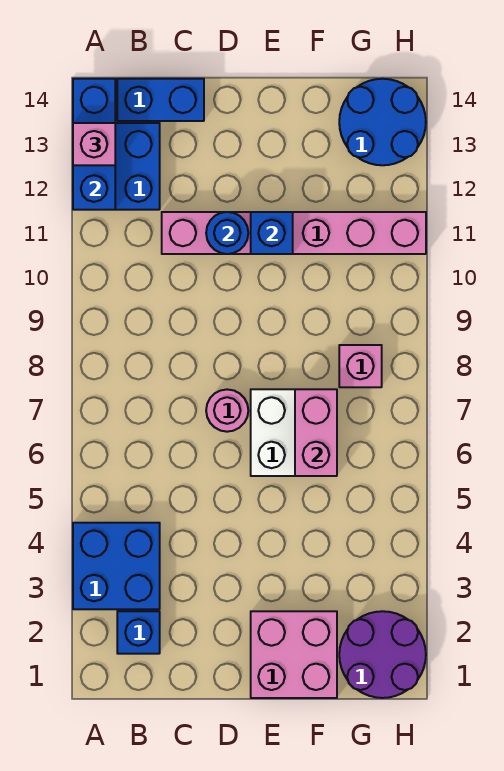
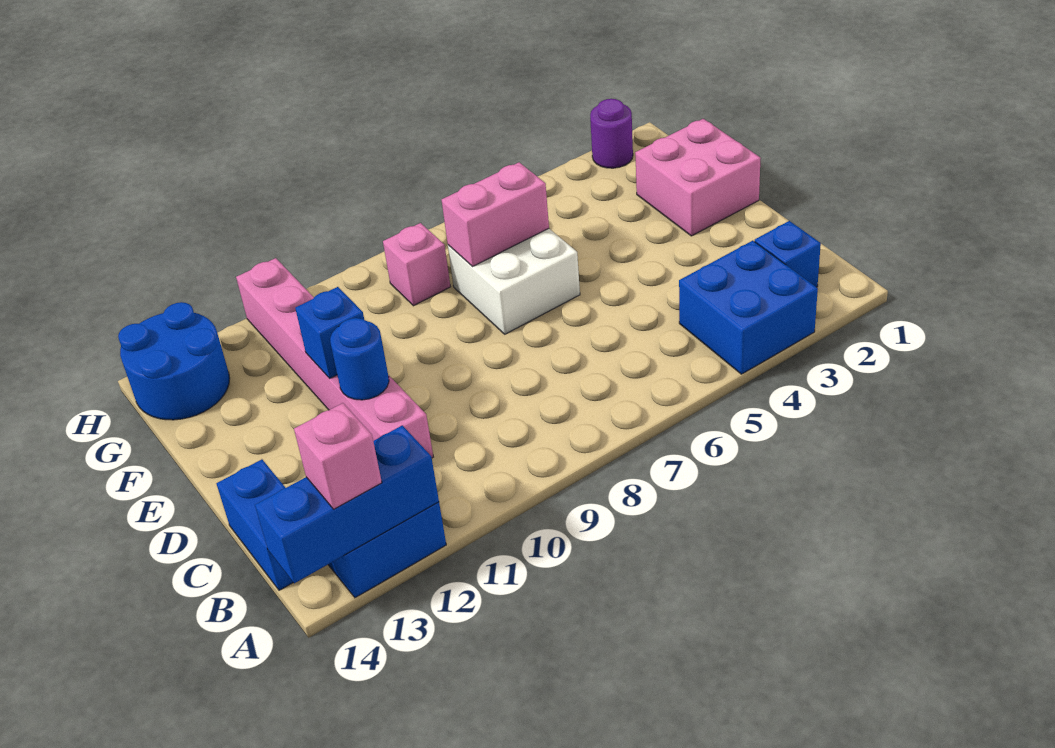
pink round brick D7 level 1 -> none
purple round brick G1:H2 level 1 -> purple round brick H2 level 1

